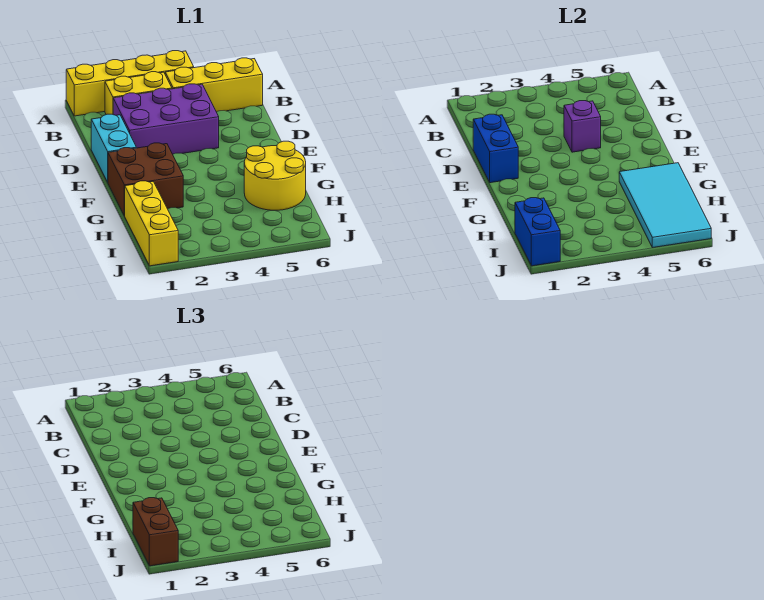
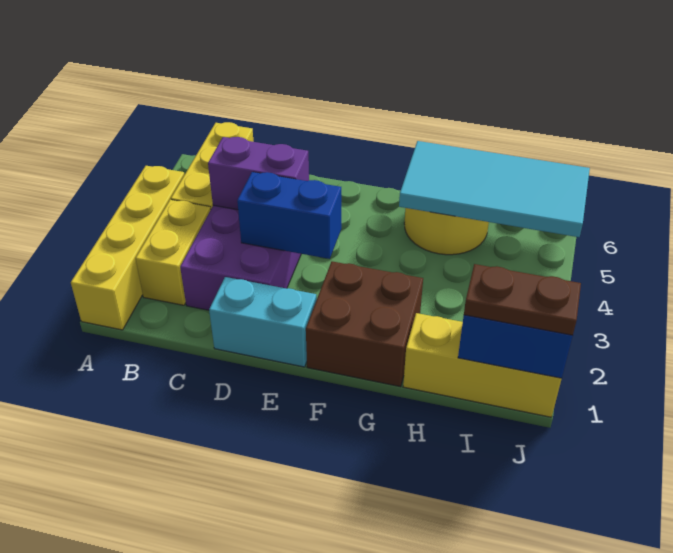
blue brick D1:E1 level 2 -> blue brick D3:E3 level 2
purple brick D4 level 2 -> purple brick C4:D4 level 2
brown brick I1:J1 level 3 -> brown plate I1:J1 level 3

